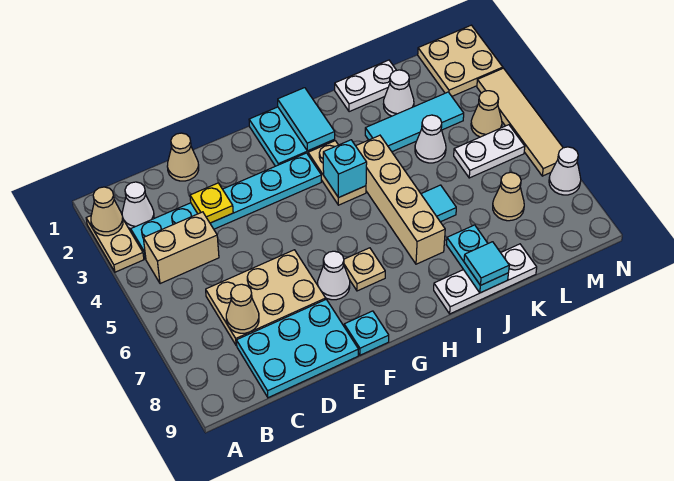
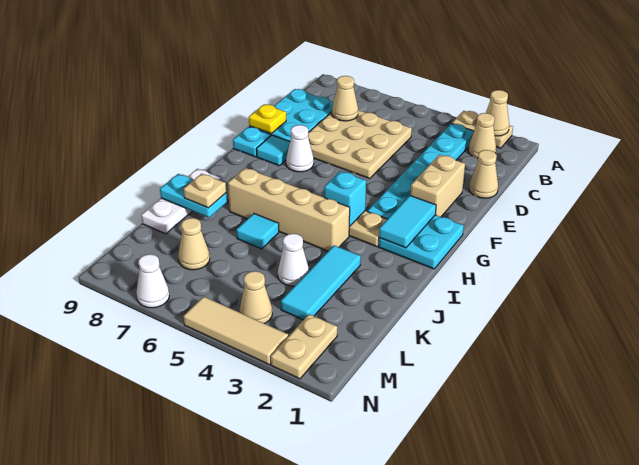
white cone B2 level 1 -> tan cone B2 level 1
tan brick B4:C4 level 1 -> tan brick E2:F2 level 1
tan plate C6:E7 level 1 -> tan plate C5:E7 level 1
yellow plate D3 level 2 -> yellow plate E9 level 2
tan plate G7 level 1 -> tan plate J8 level 3
cyan tile H1:H2 level 2 -> cyan tile G2:H2 level 2
white plate J1:K1 level 1 -> none
cyan tile J9 level 3 -> cyan tile F8 level 1
white cone K2 level 1 -> none
white plate L5:M5 level 1 -> none
tan plate M1:N2 level 1 -> tan plate M2:N2 level 1
tan tile N3:N6 level 1 -> tan tile N3:N5 level 1

